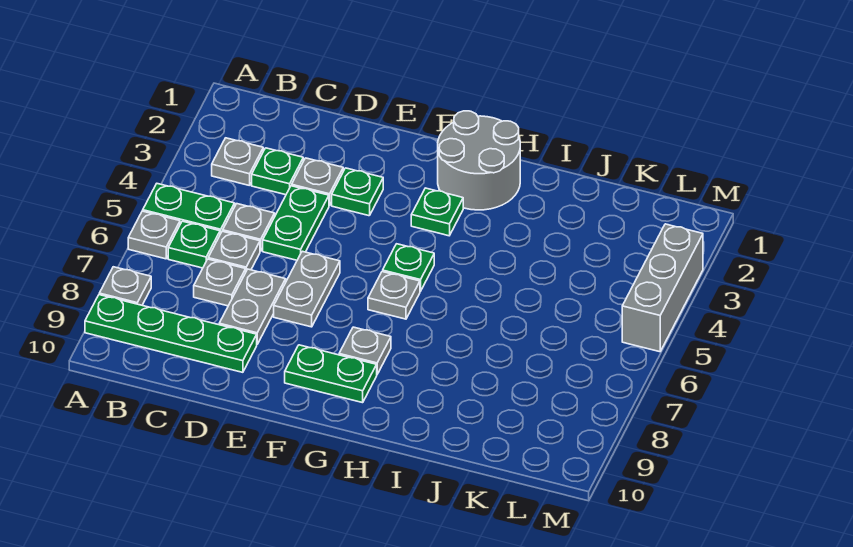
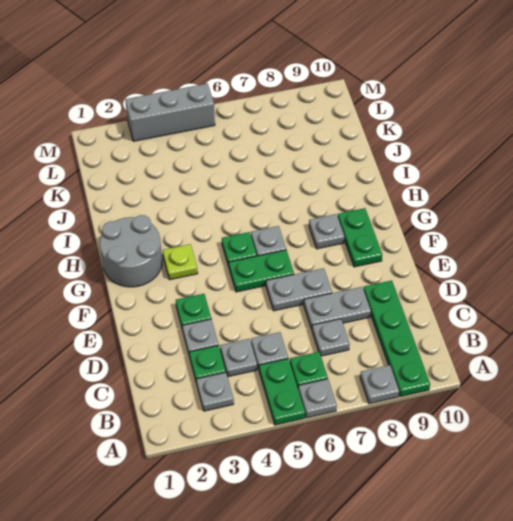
grey plate C6 level 1 -> grey plate C4 level 1
green plate D4:D5 level 1 -> green plate F5:F6 level 1
green plate G3 level 1 -> lime plate G3 level 1

